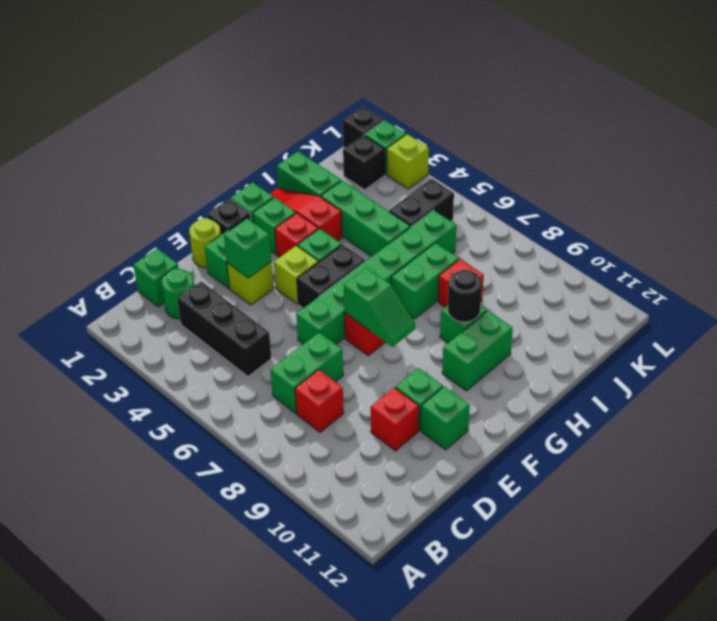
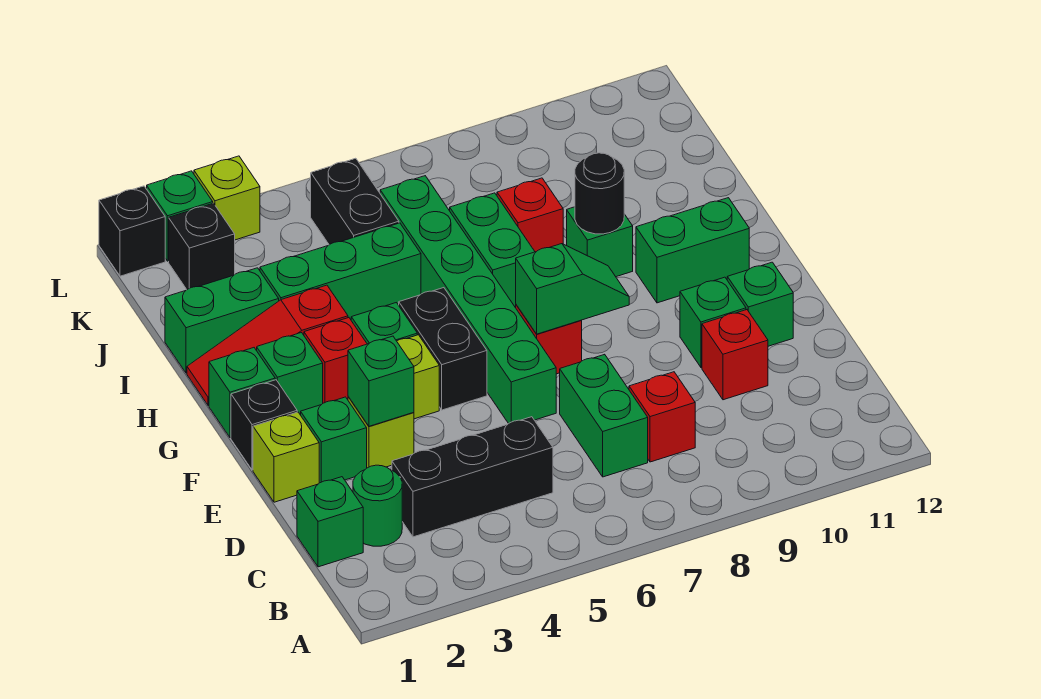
lime round brick E1 level 1 -> lime brick E1 level 1
green brick G10:H10 level 1 -> green brick G10:G11 level 1

